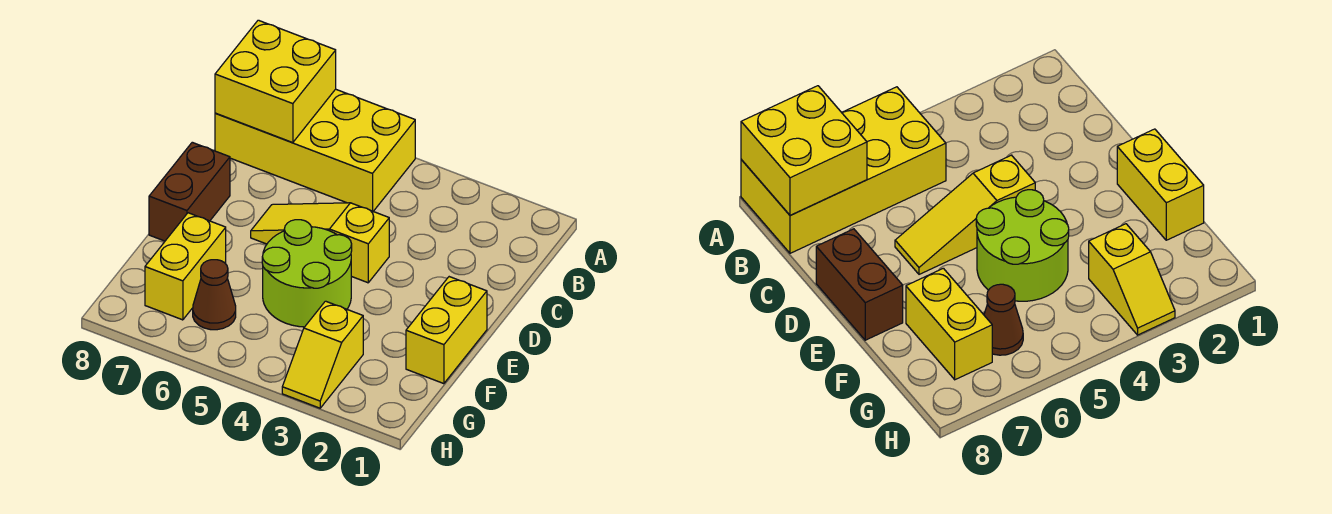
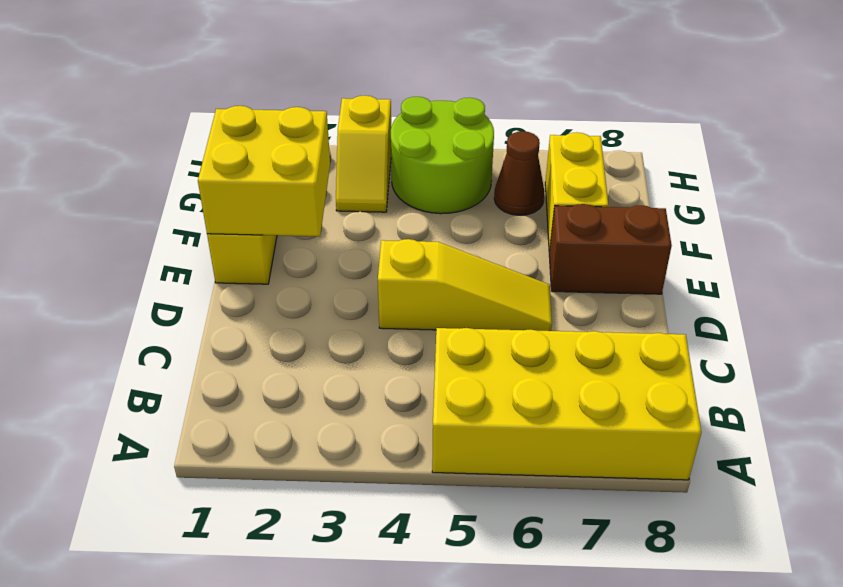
yellow brick A7:B8 level 2 -> yellow brick E1:F2 level 2
brown brick D8:E8 level 1 -> brown brick E7:E8 level 1
lime round brick E4:F5 level 1 -> lime round brick G4:H5 level 1
yellow slope G3:H3 level 1 top G -> yellow slope G3:H3 level 1 top H

